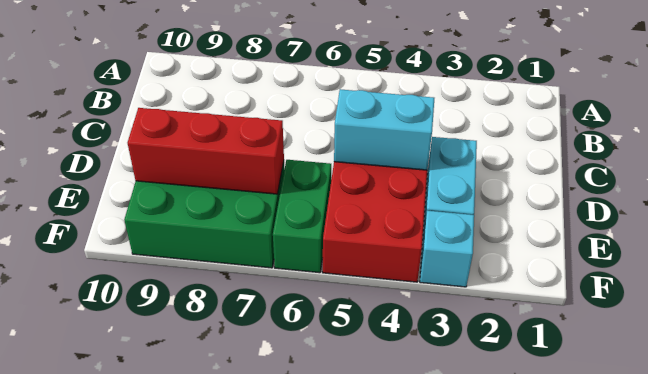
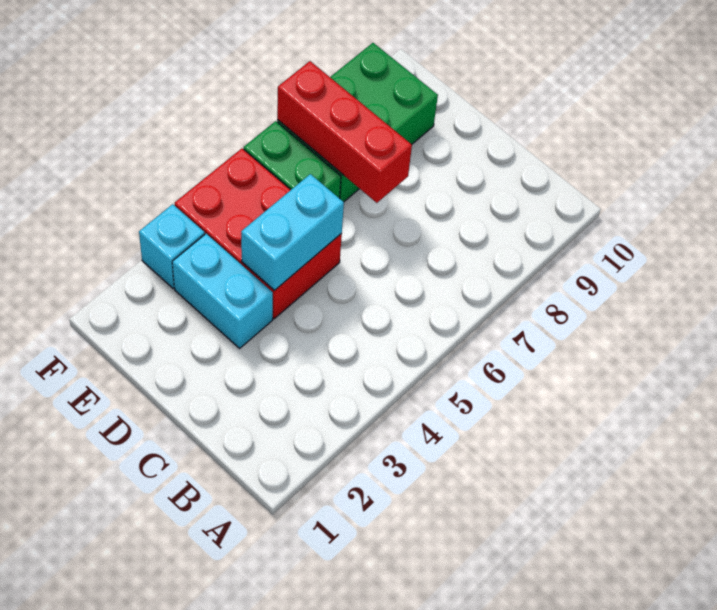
red brick E7:E9 level 2 -> red brick D7:F7 level 2

